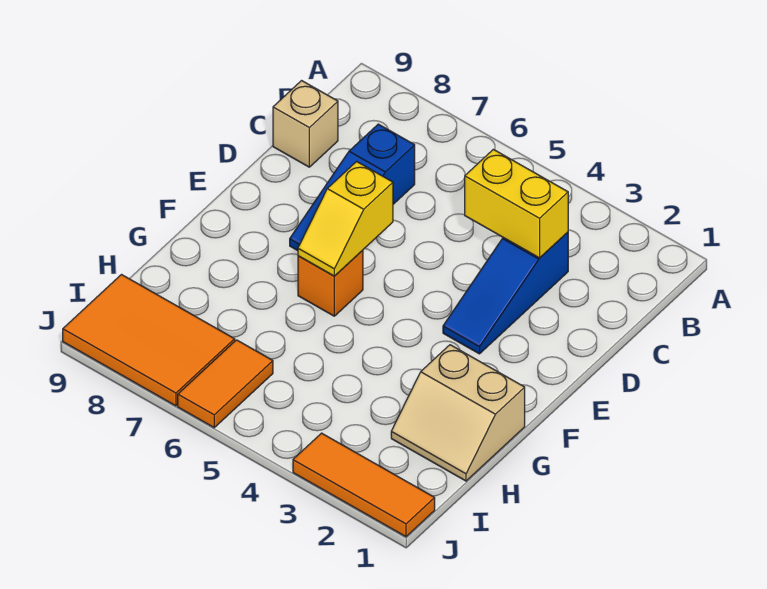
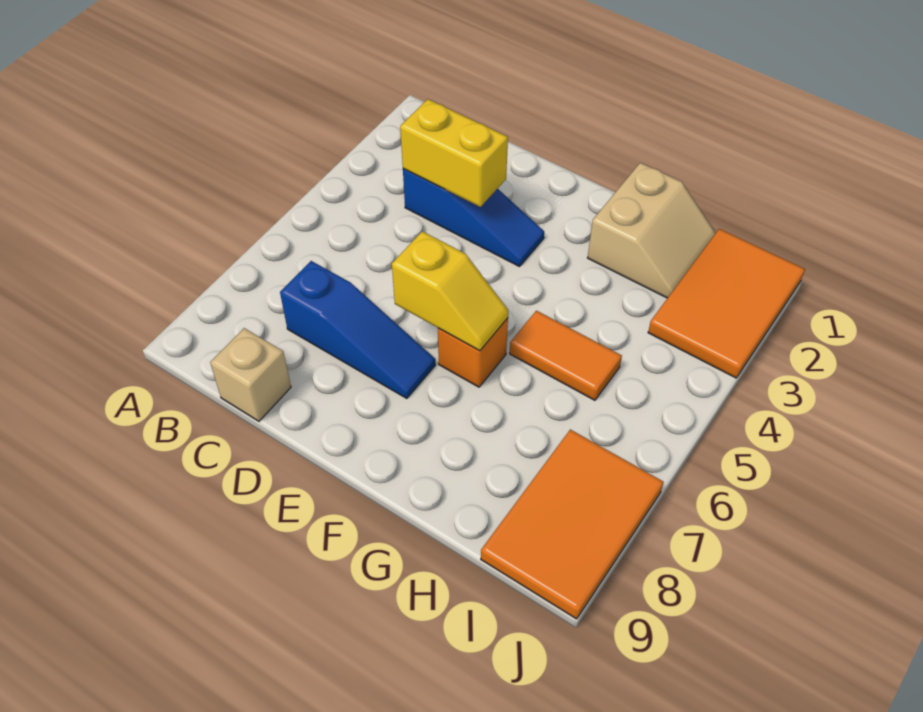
yellow brick C3:C4 level 2 -> yellow brick C3:D3 level 2
orange tile I6:J6 level 1 -> orange tile G5:H5 level 1
orange tile J1:J3 level 1 -> orange tile I1:J3 level 1

